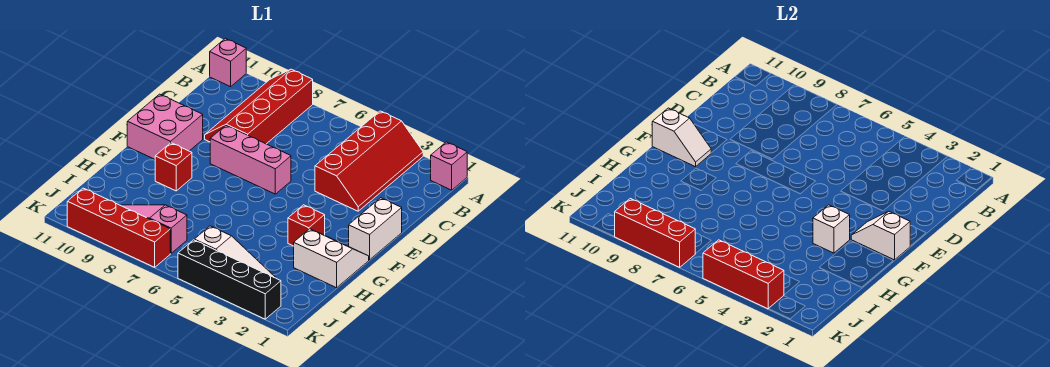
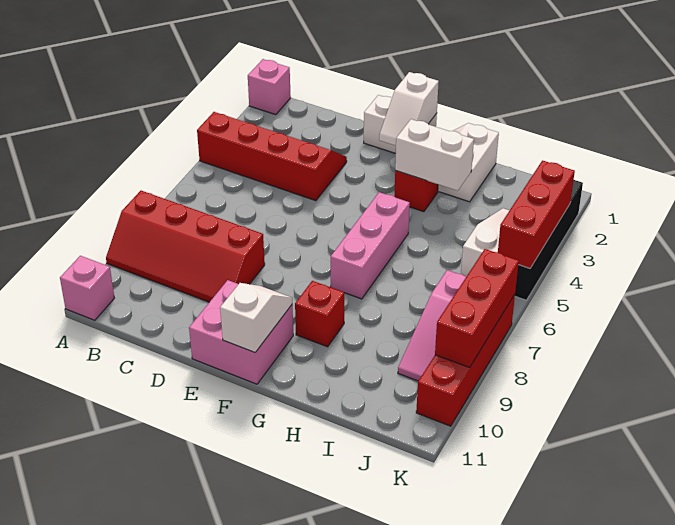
pink brick E6:E8 level 1 -> pink brick G5:G7 level 1
white brick G3 level 2 -> white brick G3:H3 level 2

